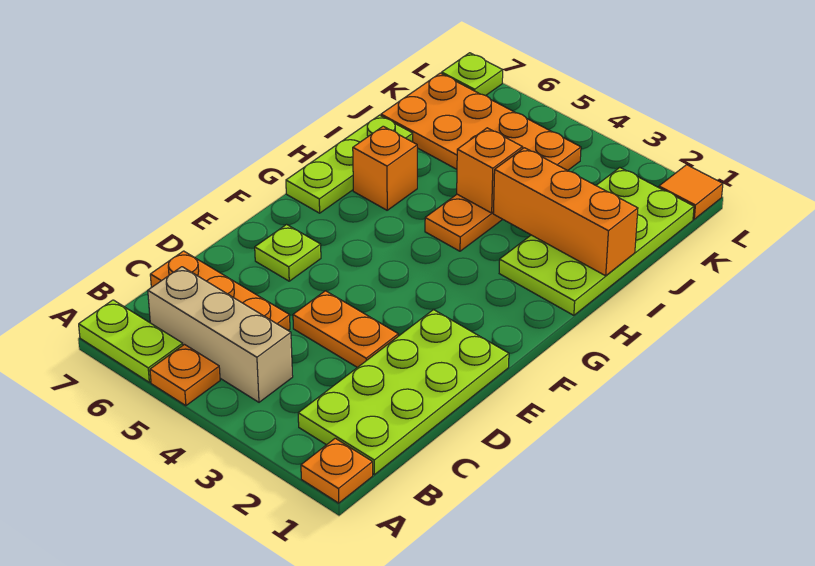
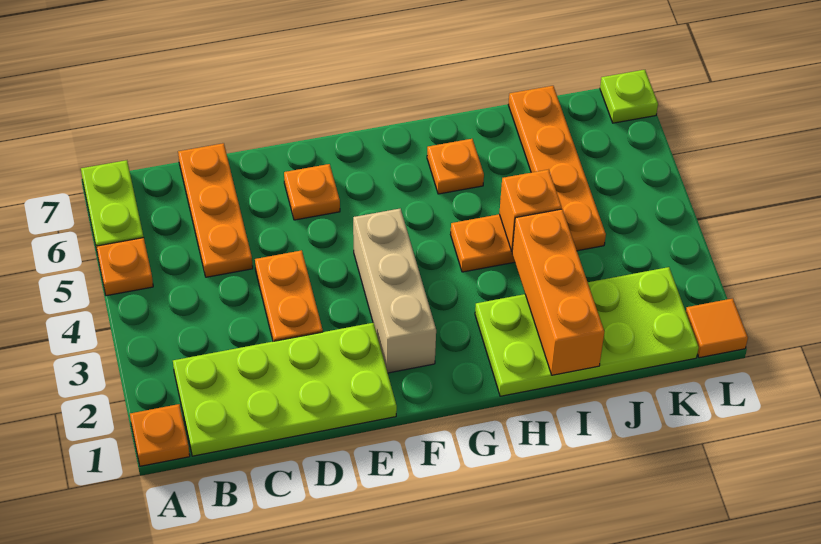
tan brick B4:B6 level 1 -> tan brick F2:F4 level 1
lime plate E6 level 1 -> orange plate E6 level 1
lime plate G7:I7 level 1 -> none
orange brick H6 level 1 -> orange plate H6 level 1
orange plate J4:K7 level 1 -> orange plate J4:J7 level 1

